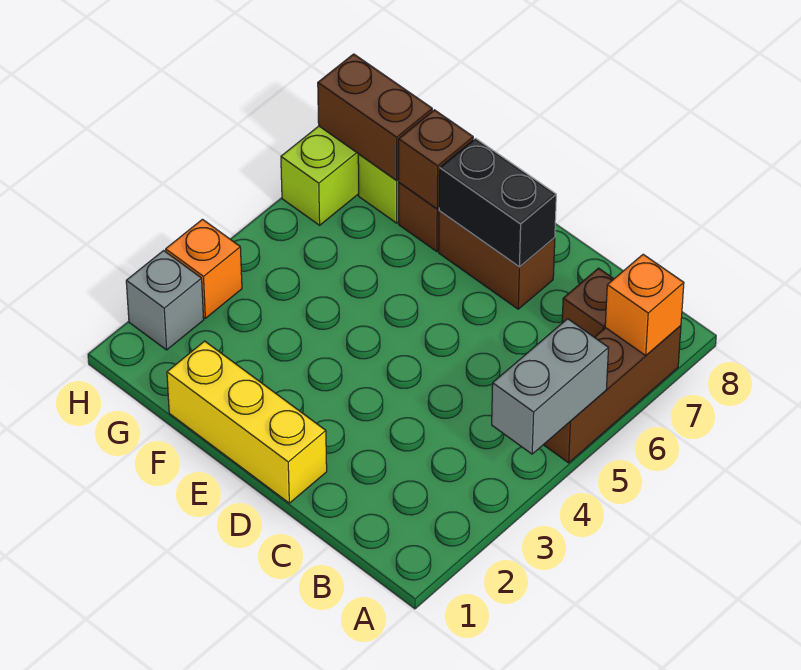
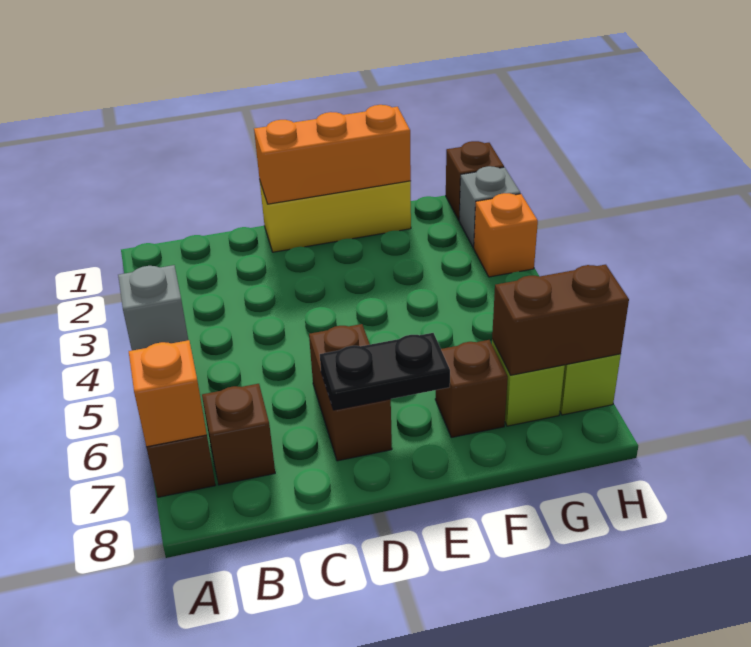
grey brick A4:A5 level 2 -> grey brick A5 level 2
none -> orange brick D1:F1 level 2
brown brick D7:E7 level 1 -> brown brick D6:D7 level 1
black brick D7:E7 level 2 -> black plate D7:E7 level 2
brown brick F7 level 2 -> brown brick H1 level 1

